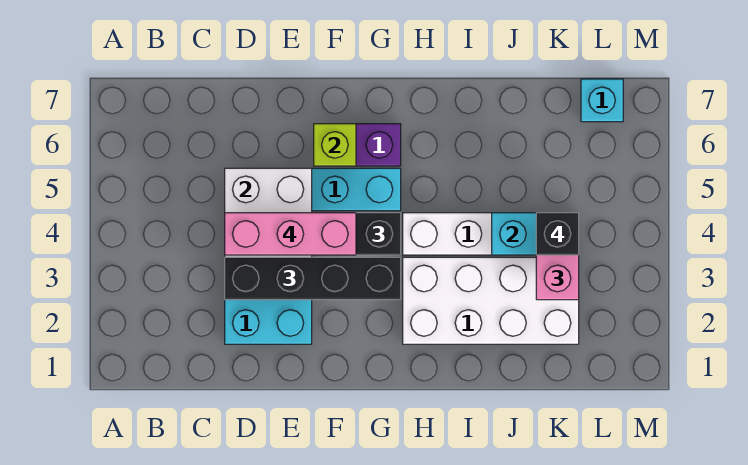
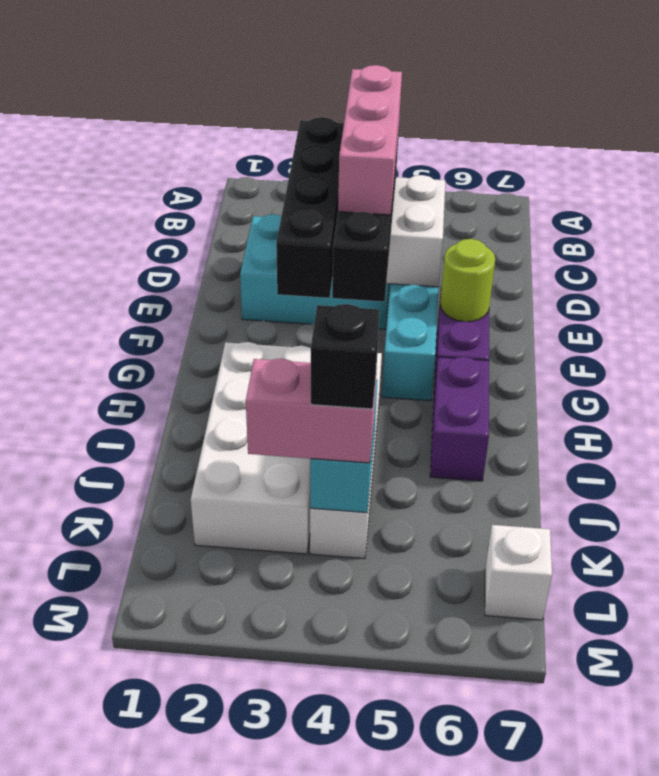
lime brick F6 level 2 -> lime round brick F6 level 2
none -> purple brick H6:I6 level 1
cyan brick L7 level 1 -> white brick L7 level 1

